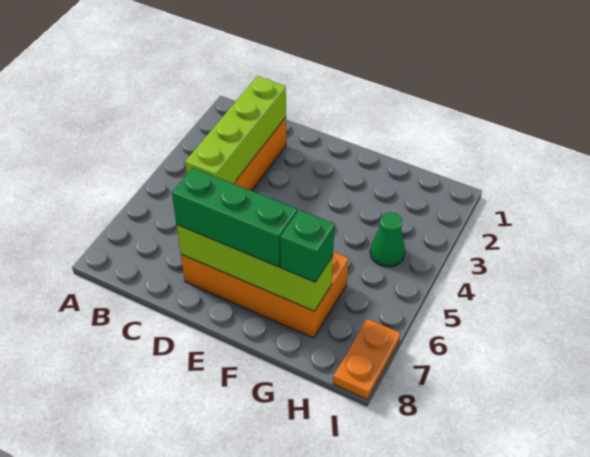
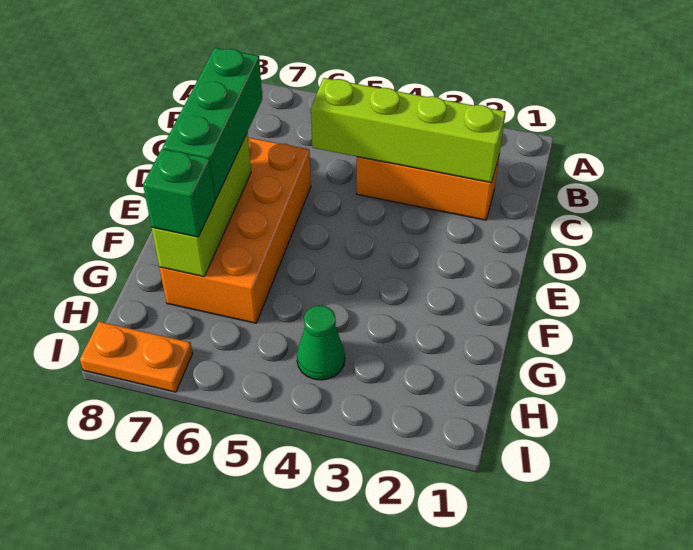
lime brick D7:G7 level 2 -> lime brick E7:G7 level 2

